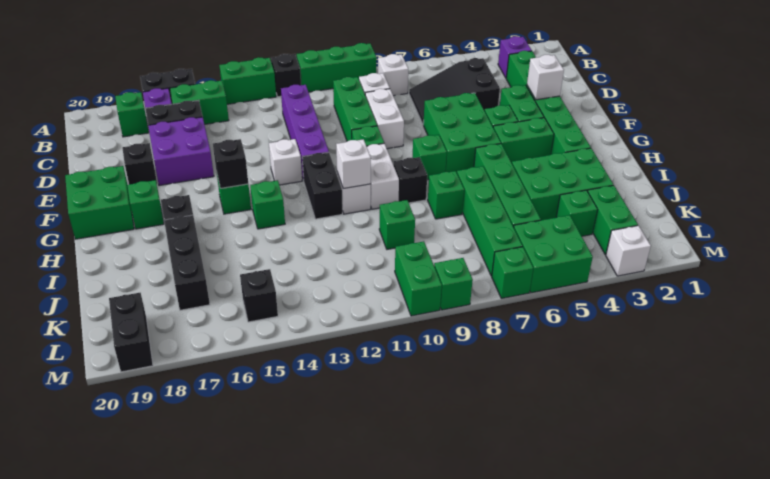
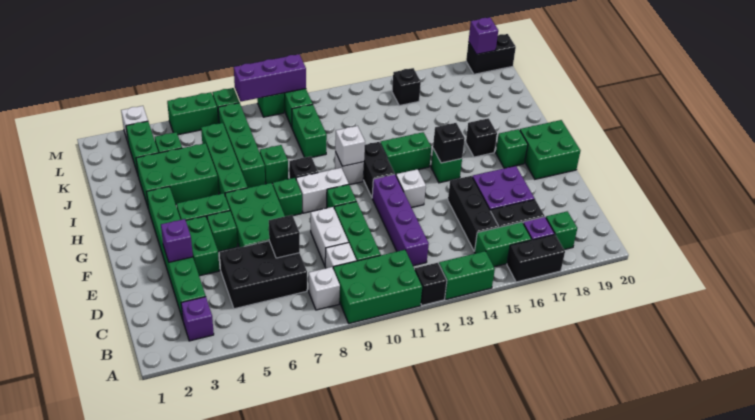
green brick A9:A11 level 1 -> green brick A9:B11 level 1
black slope C5:D7 level 1 top 5 -> black brick C5:D7 level 1
white brick E3 level 2 -> purple brick E3 level 2
black brick E18 level 1 -> black brick D7 level 2
white brick G10:H10 level 1 -> white brick G9:G10 level 1
green brick H14 level 1 -> green brick H13:H14 level 1
black brick I17:K17 level 1 -> black brick C15:E15 level 1
green brick J10 level 1 -> green brick J10:K10 level 1
green brick L5:M6 level 1 -> green brick M5:M6 level 1
black brick L19:M19 level 1 -> black brick M19:M20 level 1
none -> purple brick M8:M10 level 2
none -> purple brick M19 level 2

